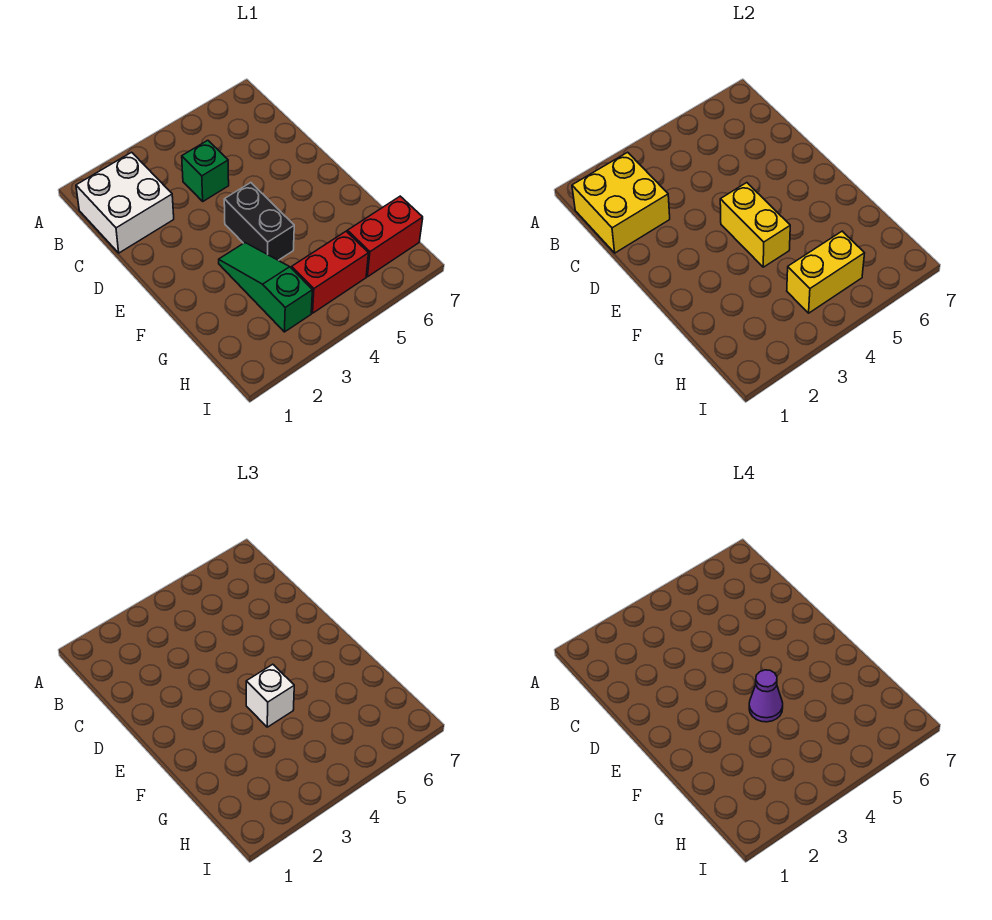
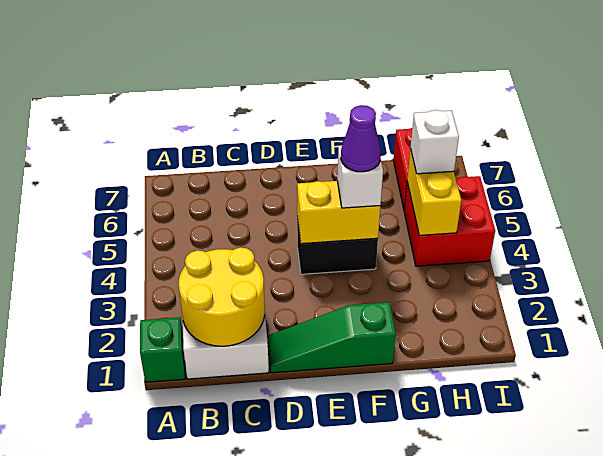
yellow brick B1:C2 level 2 -> yellow round brick B1:C2 level 2
green brick C4 level 1 -> green brick A1 level 1
green slope F3:H3 level 1 top H -> green slope D1:F1 level 1 top F
red brick H4:H5 level 1 -> red brick H4:I5 level 1
none -> white brick H5 level 3

